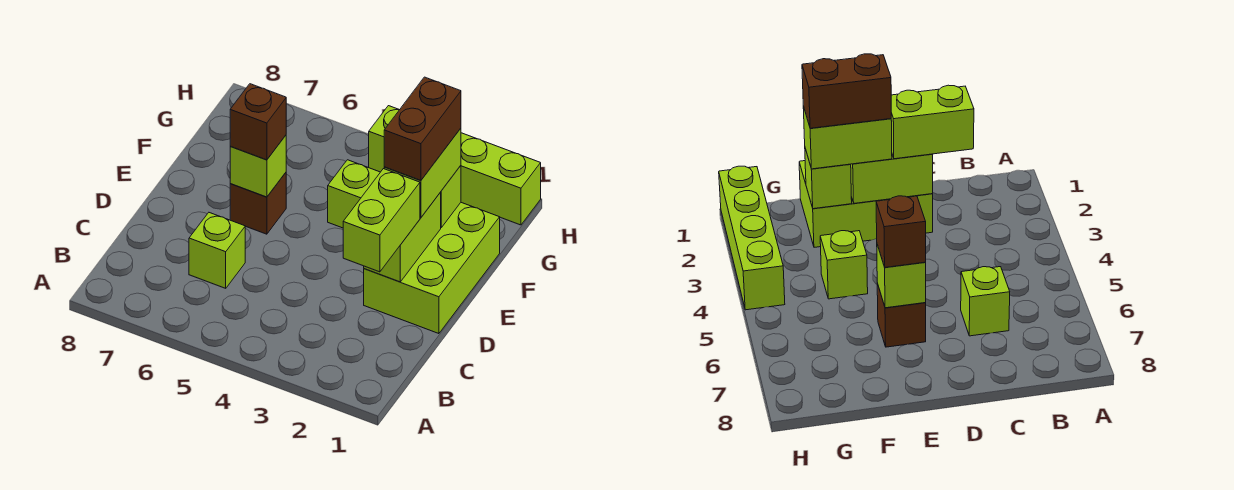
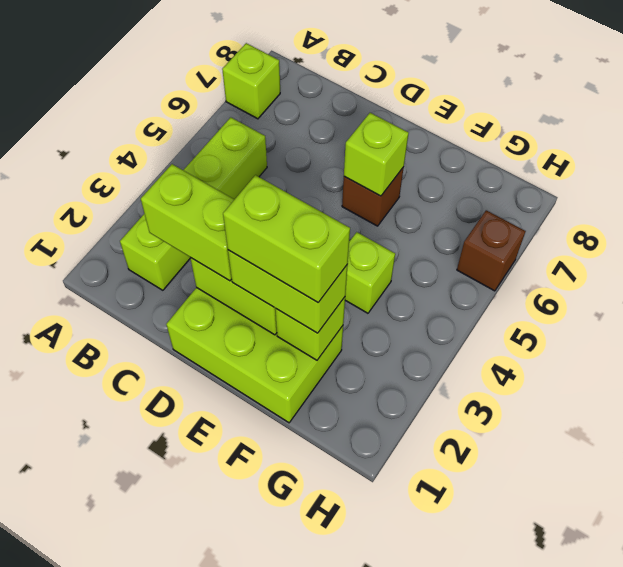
lime brick C6 level 1 -> lime brick A7 level 1
brown brick E2:F2 level 4 -> lime brick E2:F2 level 4
brown brick E6 level 3 -> brown brick H6 level 1
lime brick H1:H4 level 1 -> lime brick B2:B5 level 1

